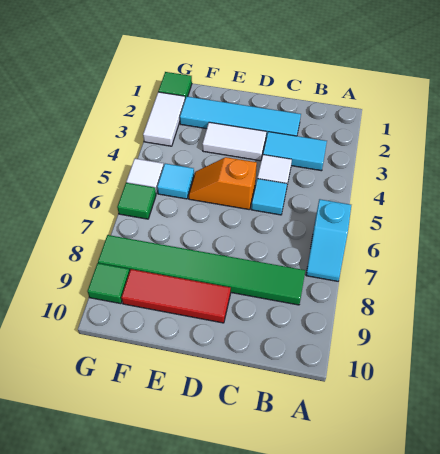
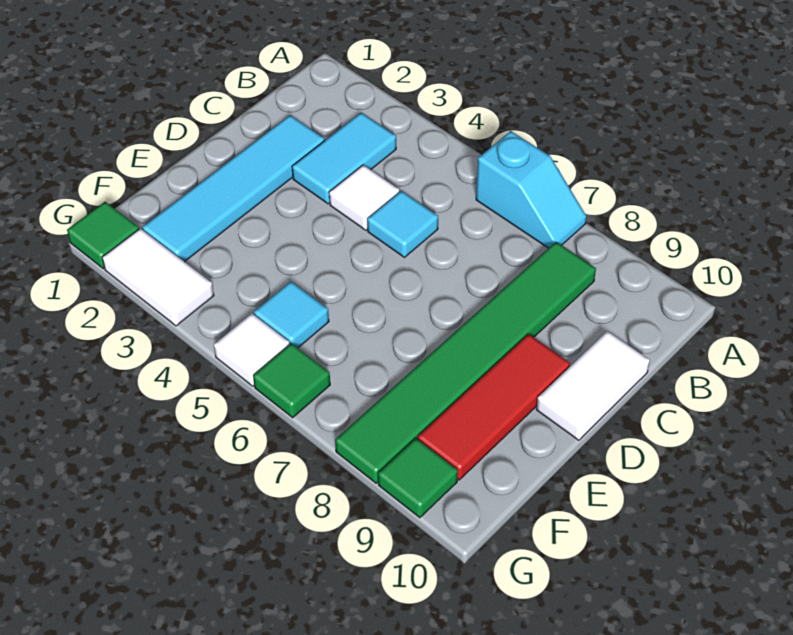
white tile D3:E3 level 1 -> white tile C10:D10 level 1
orange slope D5:E5 level 1 top D -> none

